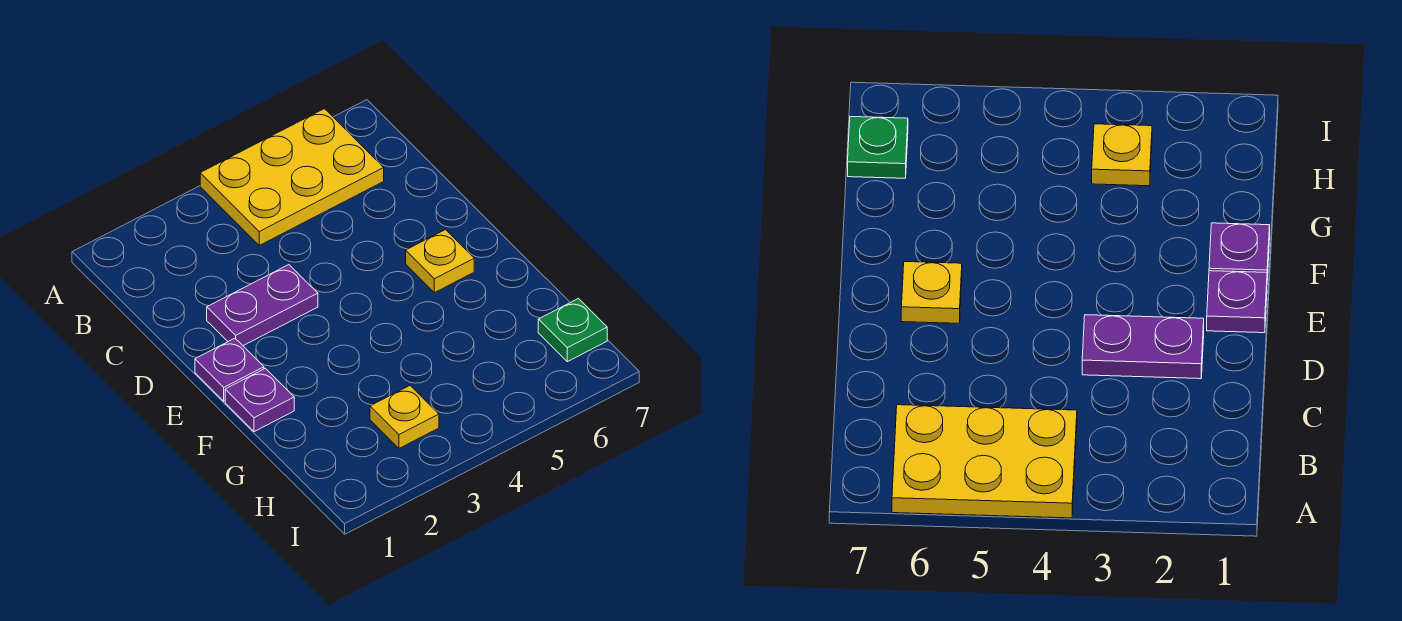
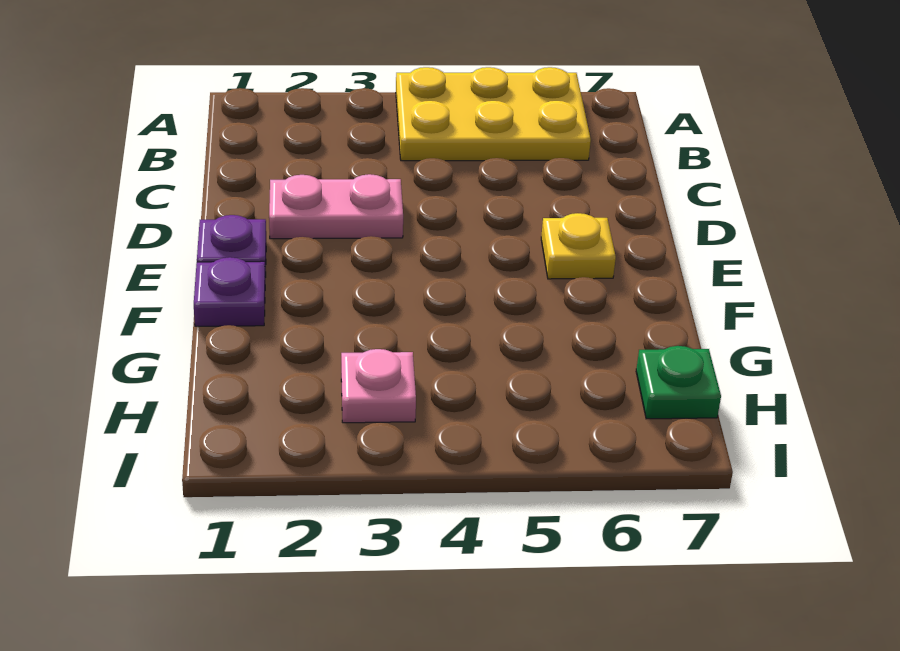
purple plate D2:D3 level 1 -> pink plate D2:D3 level 1
yellow plate H3 level 1 -> pink plate H3 level 1

